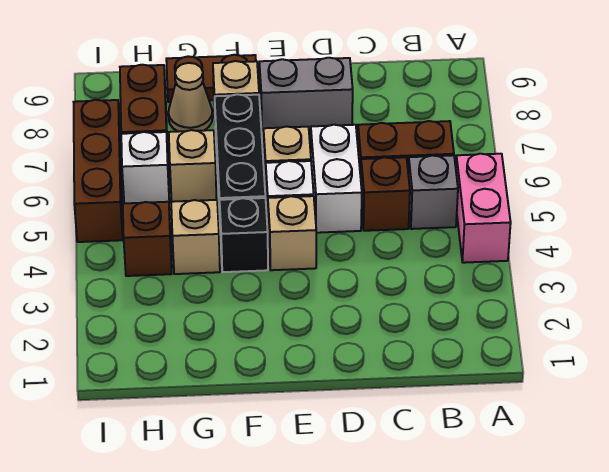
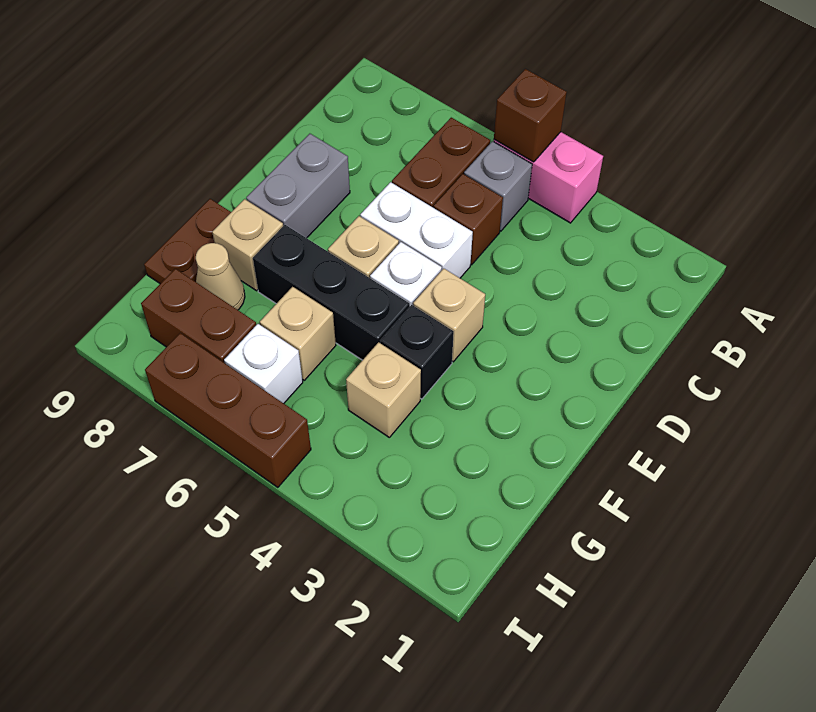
brown brick H4 level 1 -> brown brick A5 level 2

